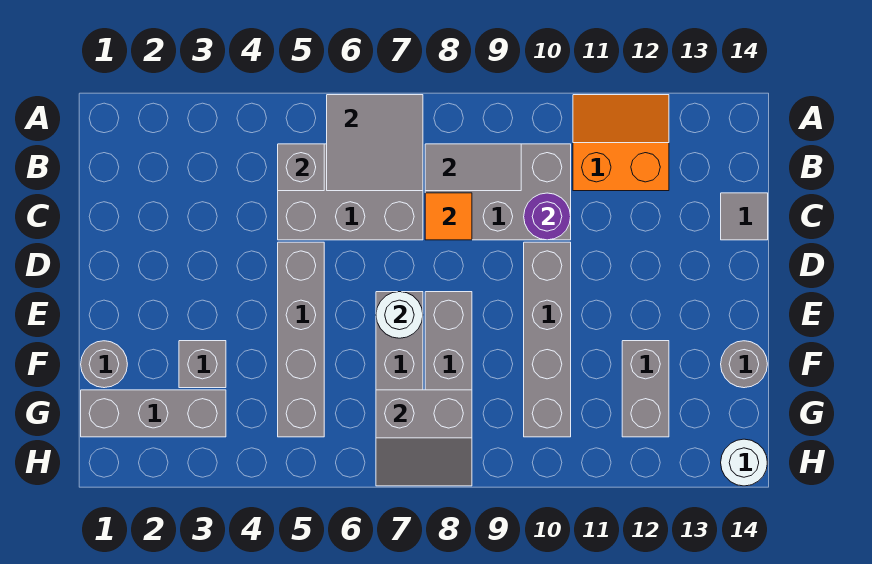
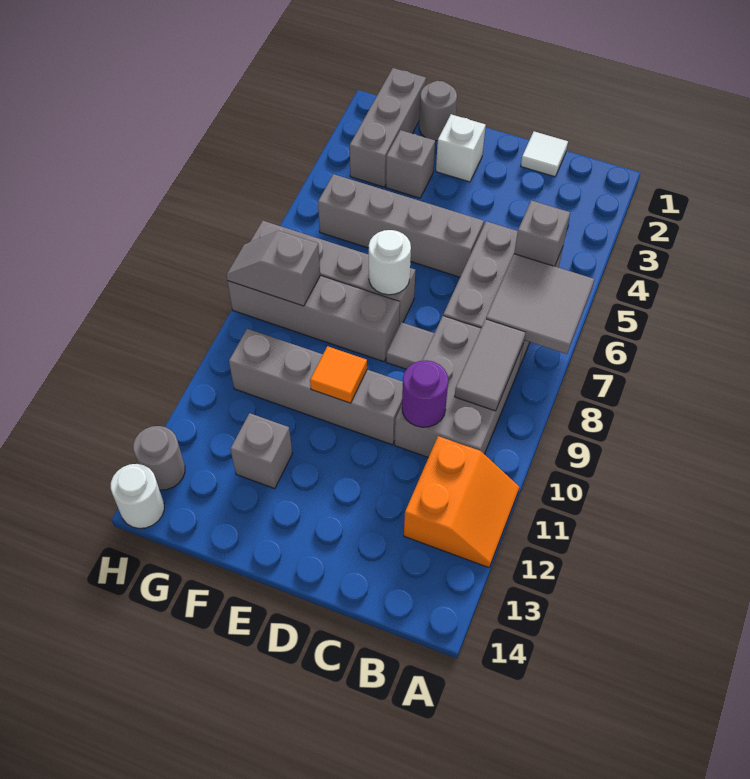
none -> white tile C1 level 1
orange tile C8 level 2 -> orange tile E10 level 2
grey tile C14 level 1 -> grey tile D8 level 1
none -> white brick E2 level 1
grey brick F12:G12 level 1 -> grey brick F12 level 1
grey round brick F14 level 1 -> grey round brick H13 level 1
grey slope G7:H8 level 2 top G -> grey slope G8:H8 level 2 top G

